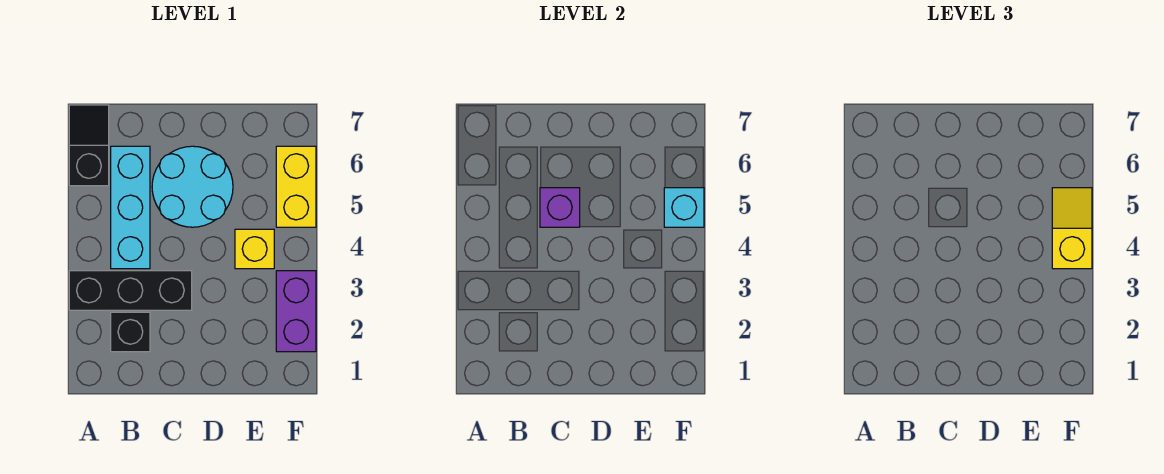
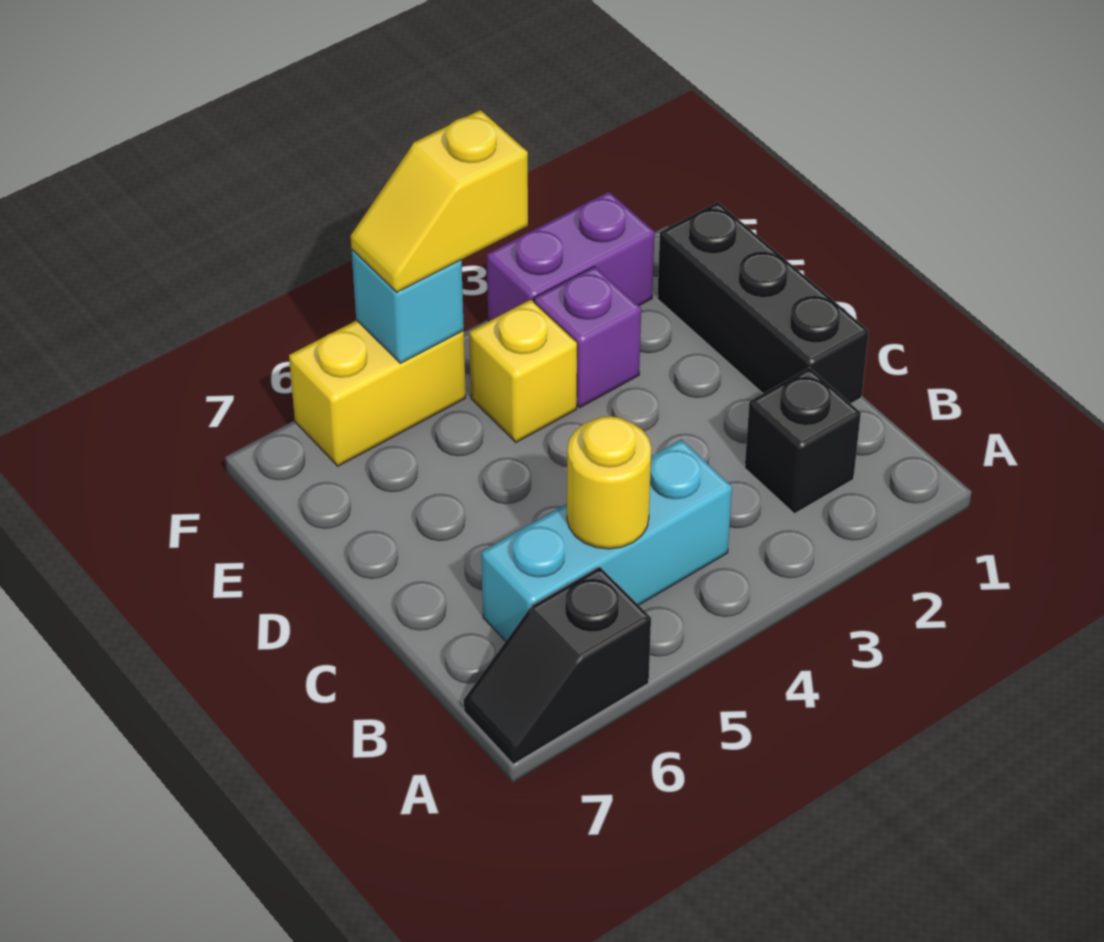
black brick A3:C3 level 1 -> black brick C1:E1 level 1
none -> yellow round brick B5 level 2
cyan round brick C5:D6 level 1 -> none
purple brick C5 level 2 -> purple brick E3 level 1

